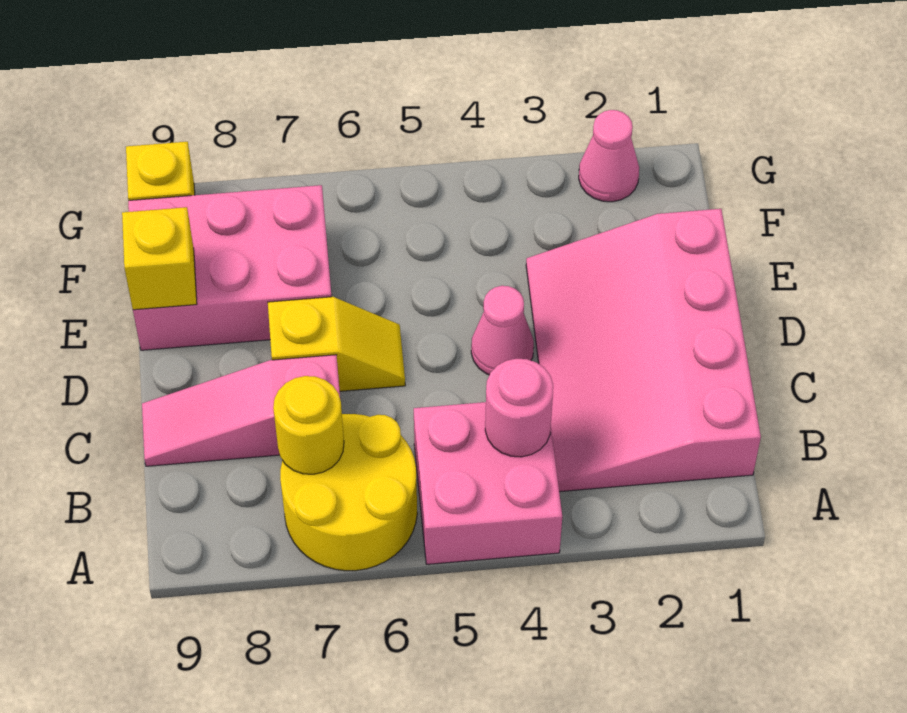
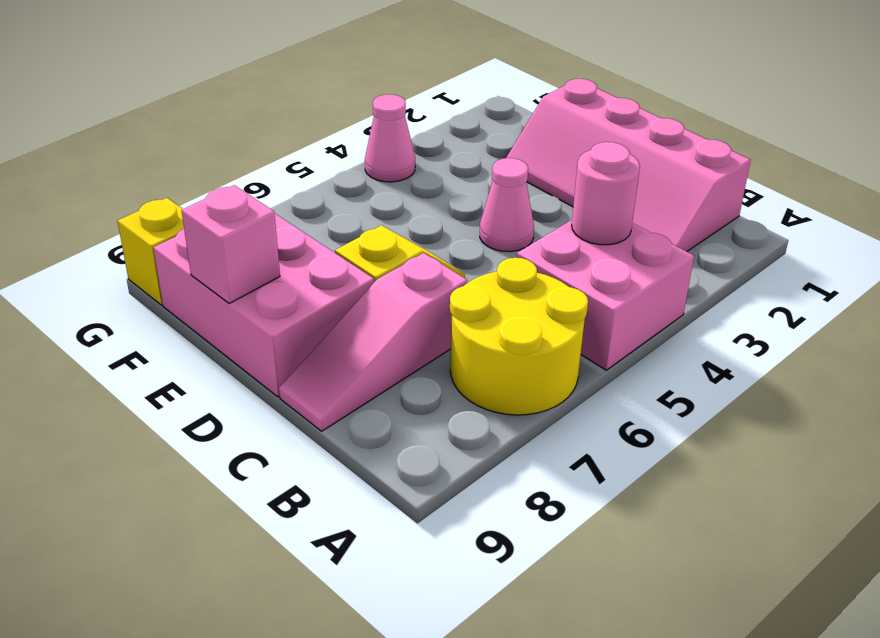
pink slope B1:E3 level 1 top 1 -> pink slope B1:E2 level 1 top 1
yellow round brick B7 level 2 -> none
pink brick E7:F9 level 1 -> pink brick D8:F9 level 1
yellow brick E9 level 2 -> pink brick E9 level 2
pink cone G2 level 1 -> pink cone G4 level 1

